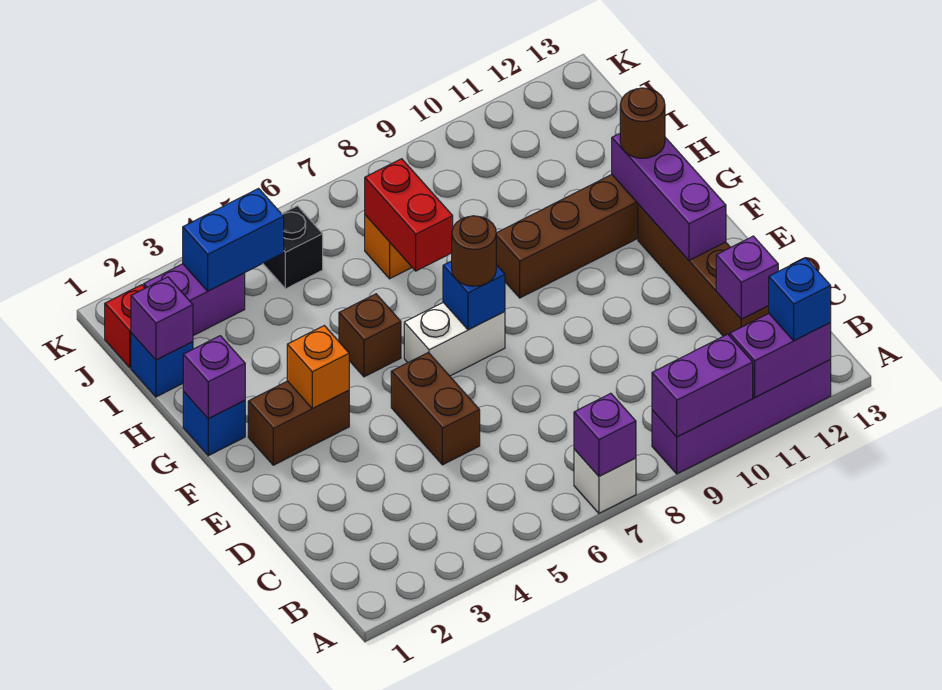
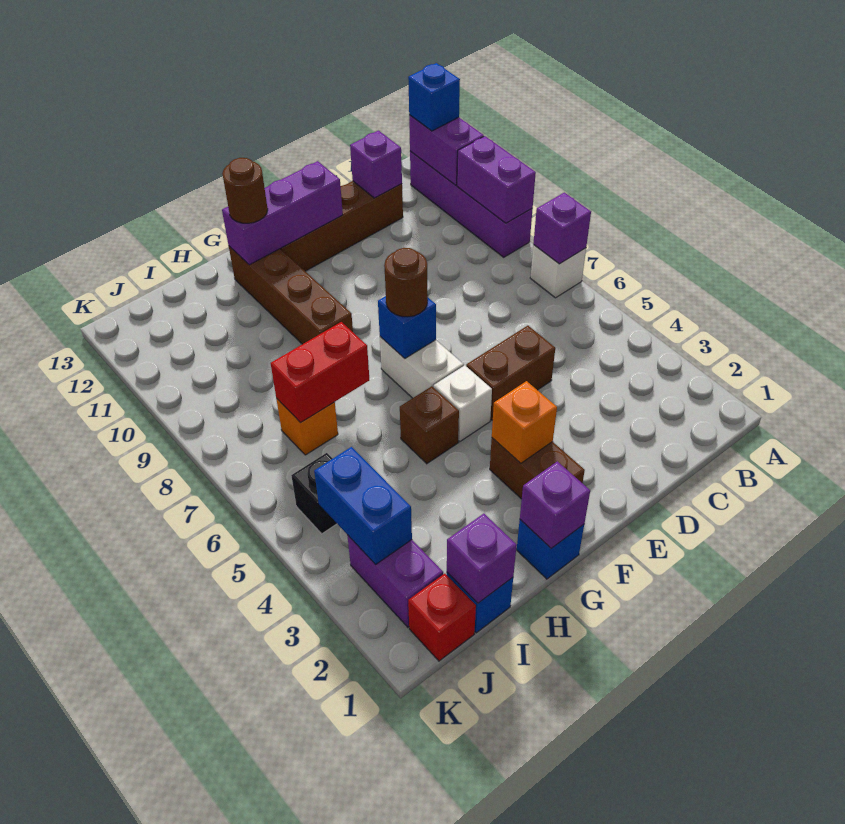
none -> white brick F5 level 1

